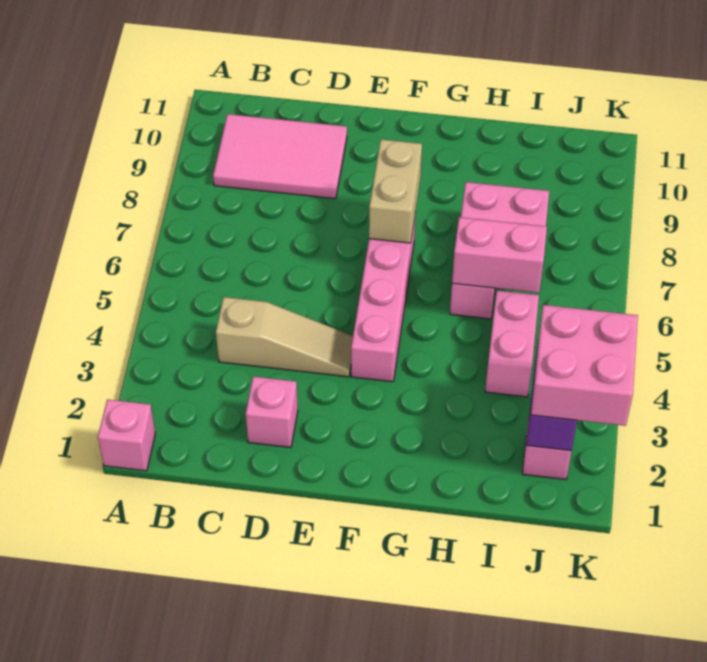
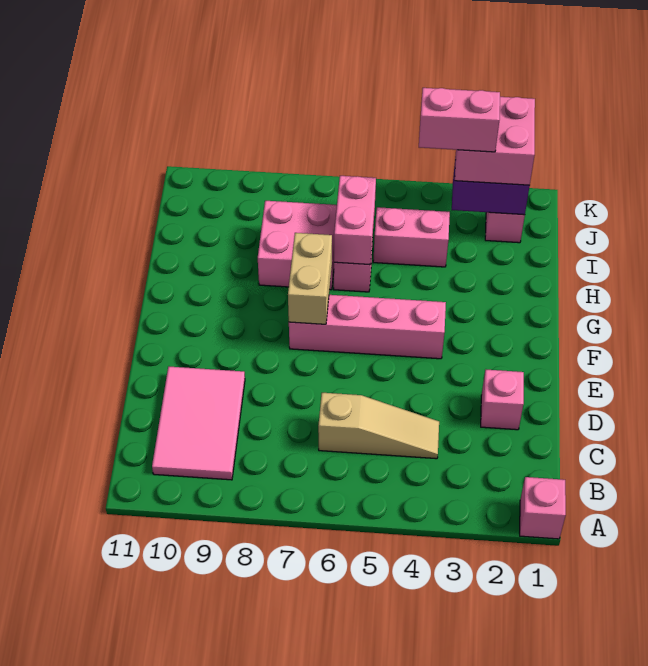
tan slope C4:E4 level 1 top C -> tan slope C4:C6 level 1 top 6
tan brick F7:F8 level 2 -> tan brick F7:G7 level 2
none -> pink brick J3:J4 level 4

